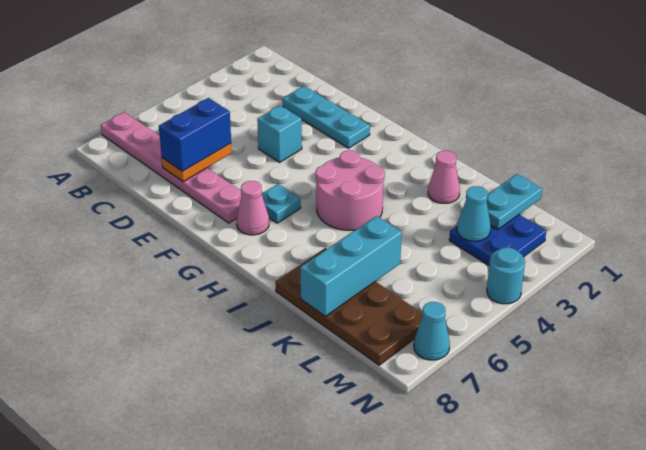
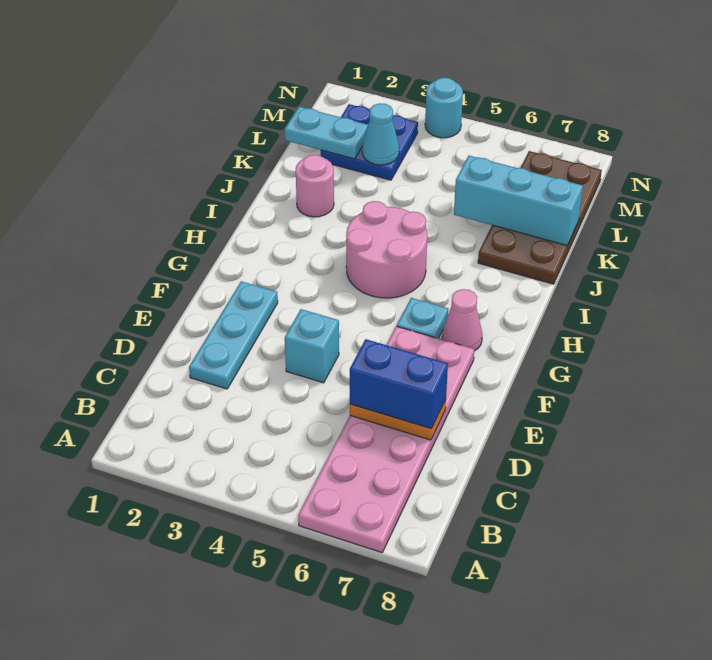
pink plate A7:F7 level 1 -> pink plate A6:F7 level 1
pink cone J2 level 1 -> pink round brick J2 level 1
cyan cone N7 level 1 -> none

